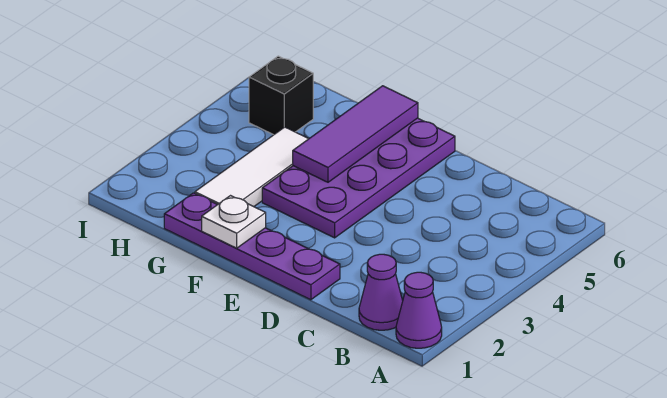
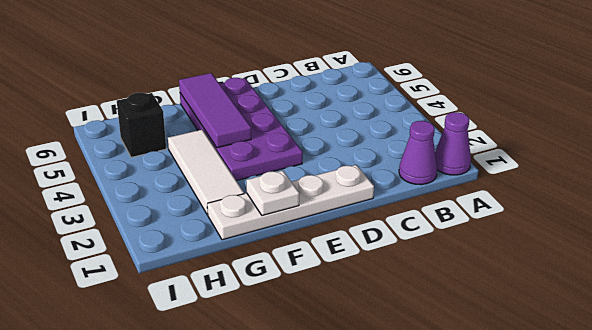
purple plate D1:G1 level 1 -> white plate D1:G1 level 1

